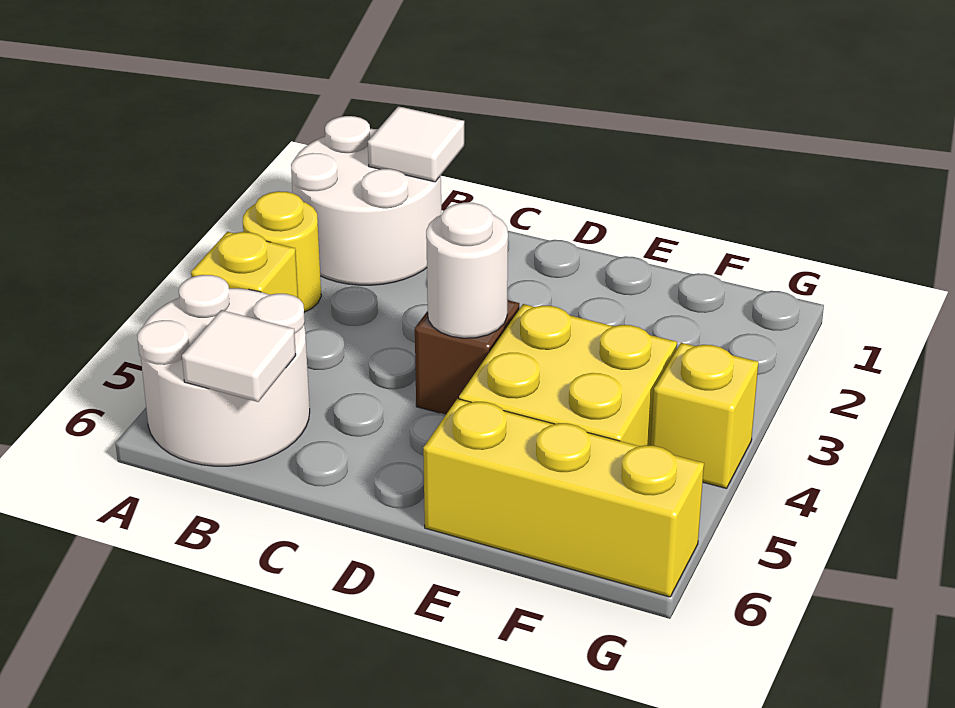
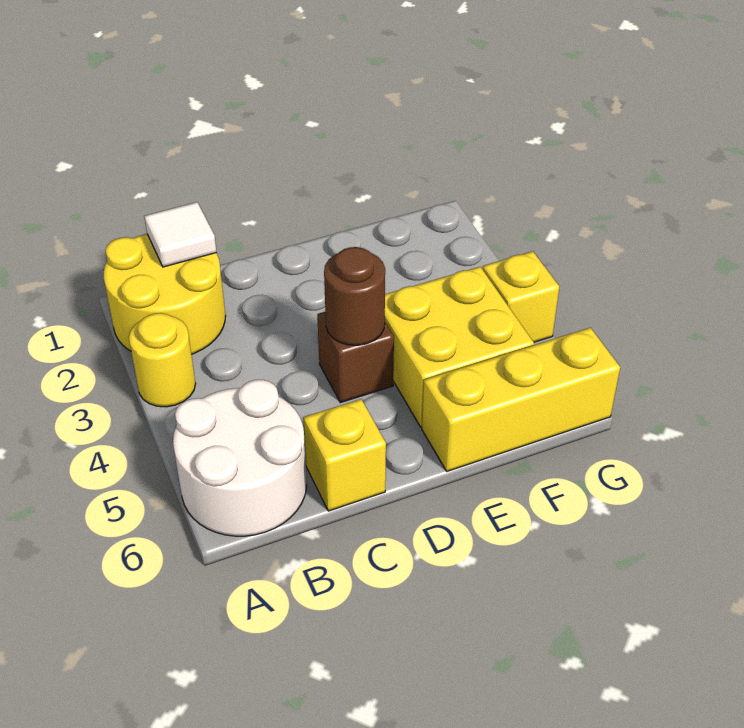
white round brick A1:B2 level 1 -> yellow round brick A1:B2 level 1
yellow brick A4 level 1 -> yellow brick C6 level 1
white tile B6 level 2 -> none
white round brick D4 level 2 -> brown round brick D4 level 2

